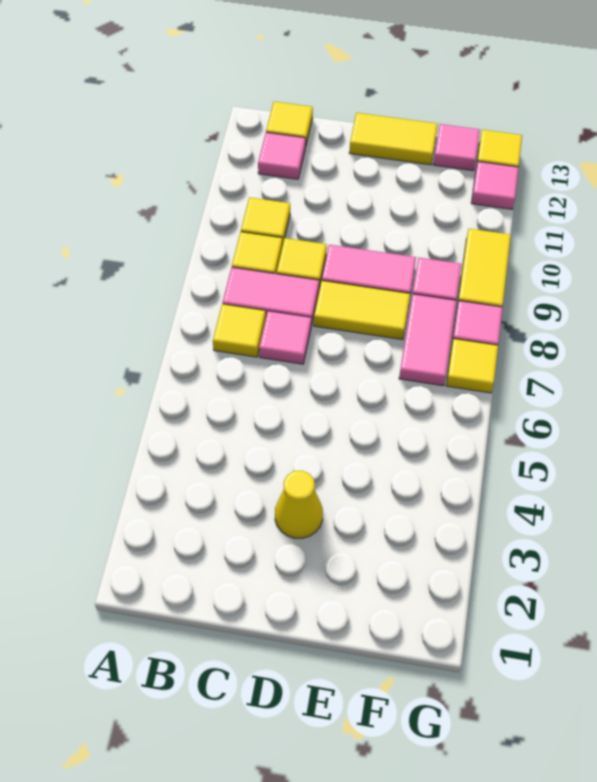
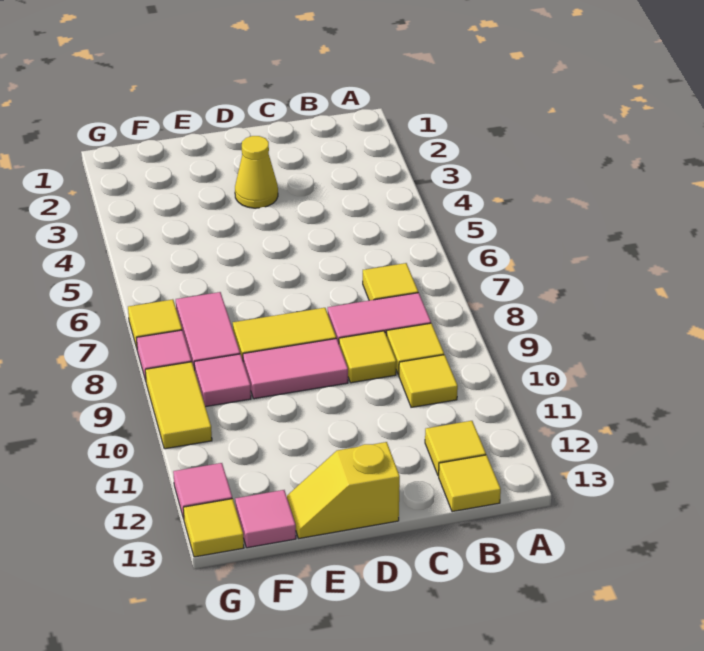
pink tile B12 level 1 -> yellow tile B12 level 1
pink tile C7 level 1 -> none
yellow tile D13:E13 level 1 -> yellow slope D13:E13 level 1 top D

